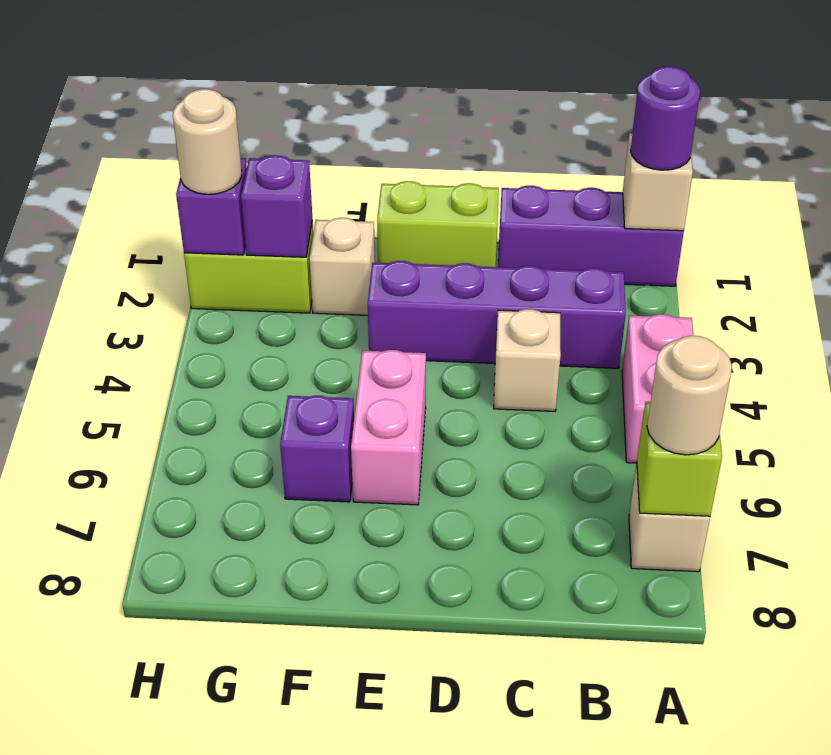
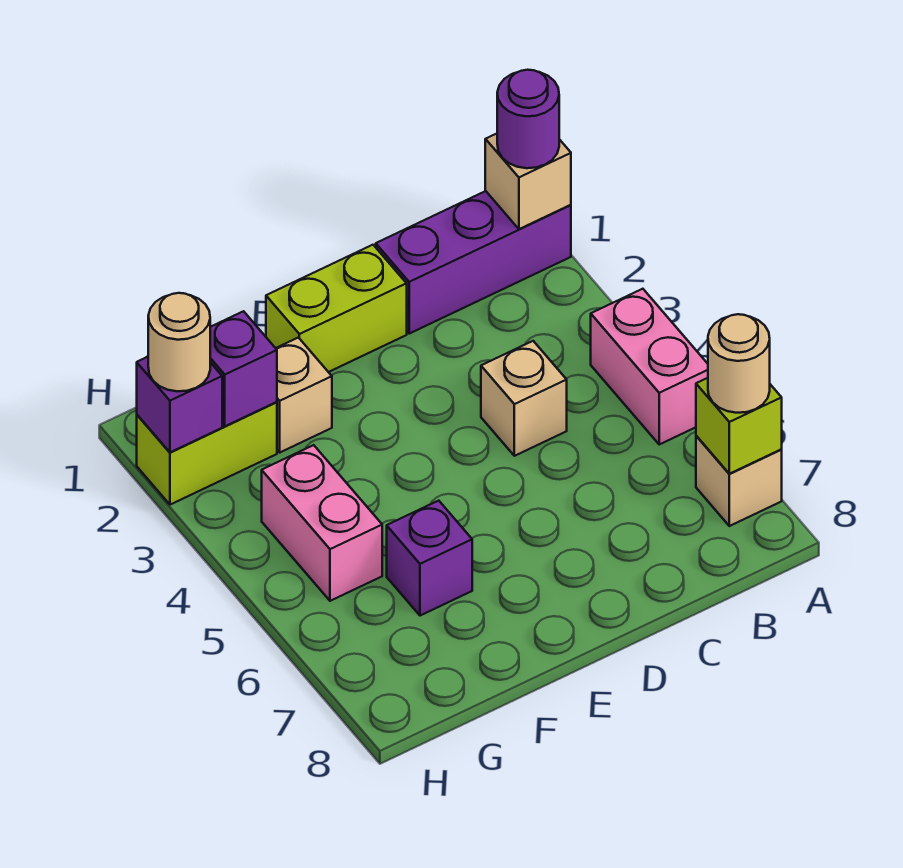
purple brick B3:E3 level 1 -> none
pink brick E5:E6 level 1 -> pink brick G4:G5 level 1

